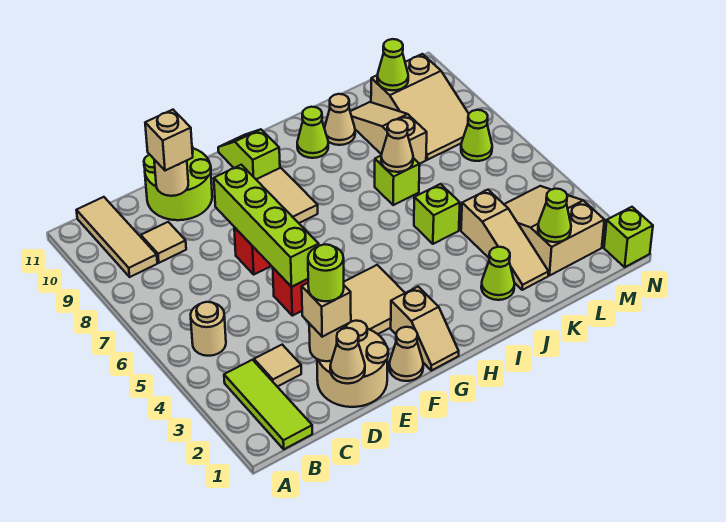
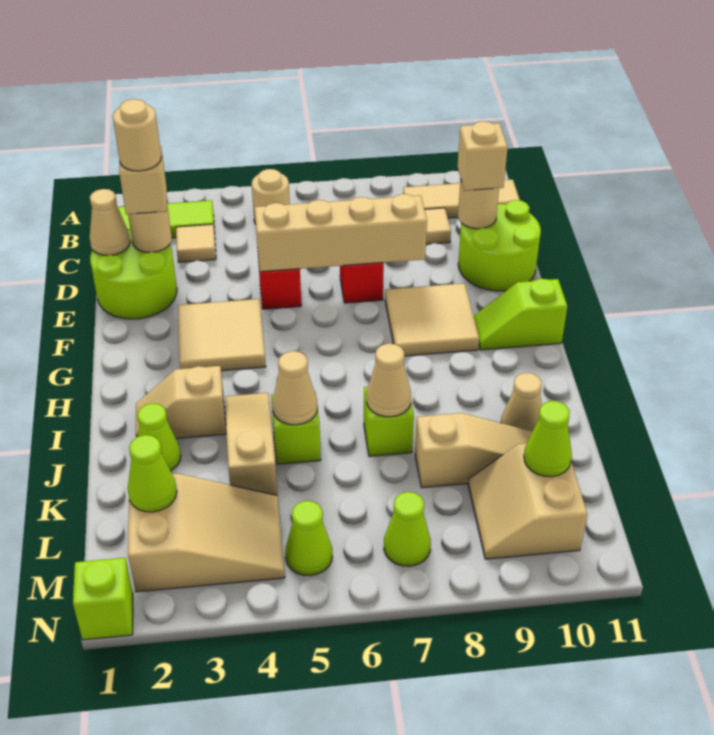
tan round brick D1:E2 level 1 -> lime round brick D1:E2 level 1
lime round brick D2 level 4 -> tan round brick D2 level 4
lime brick E5:E8 level 2 -> tan brick E5:E8 level 2
tan cone F1 level 1 -> tan cone J5 level 2
tan slope G1:G2 level 1 top 2 -> tan slope I2:I3 level 1 top 3
lime slope G10:G11 level 1 top 10 -> lime slope G10:G11 level 1 top 11
lime cone I10 level 1 -> lime cone M5 level 1
tan slope K2:K4 level 1 top 4 -> tan slope I4:K4 level 1 top K
tan slope L8:M10 level 1 top 10 -> tan slope L9:M10 level 1 top 10

